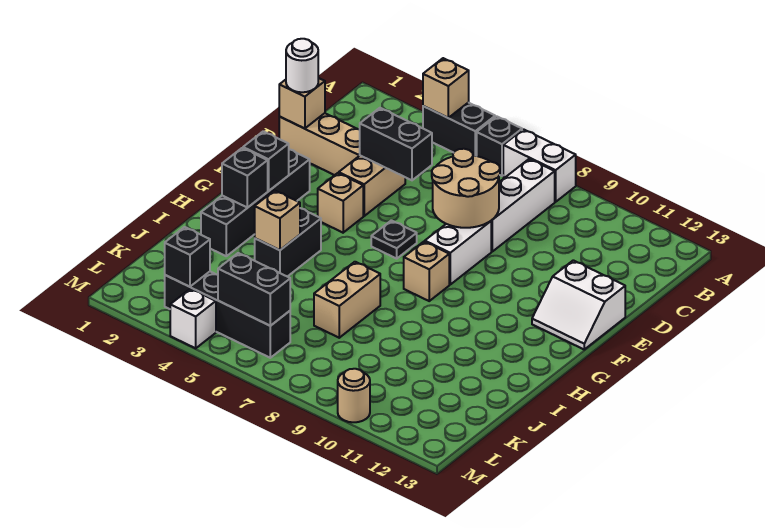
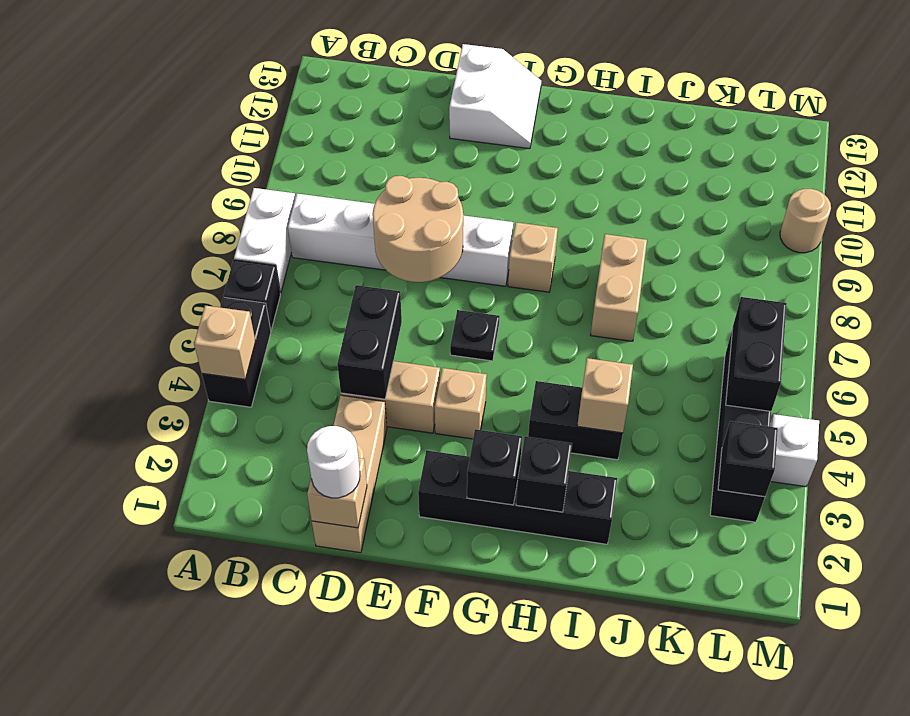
tan brick I7:J7 level 1 -> tan brick I7:I8 level 1

